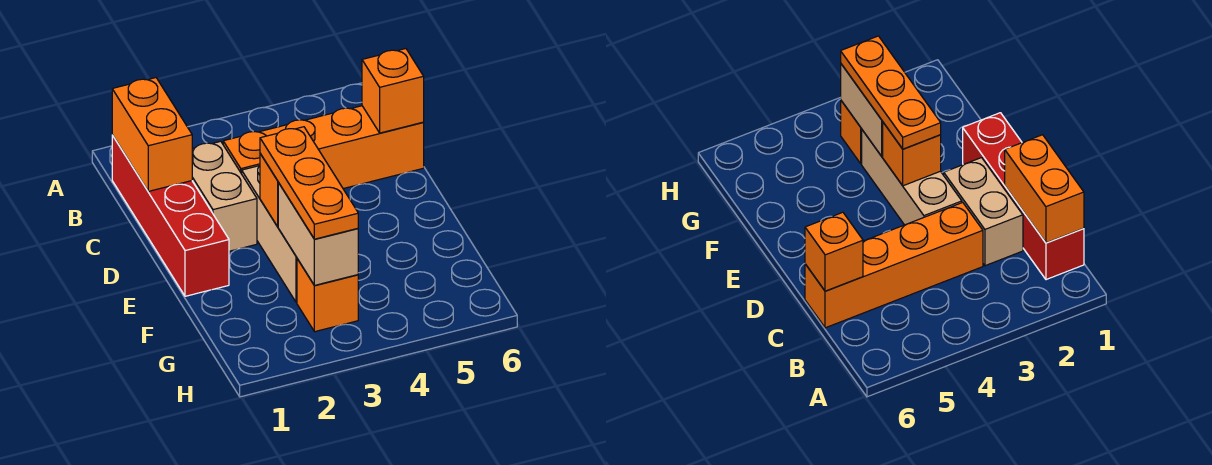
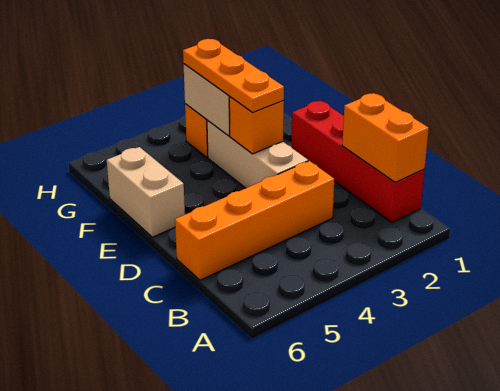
tan brick C2:D2 level 1 -> tan brick E6:F6 level 1
orange brick C6 level 2 -> none

